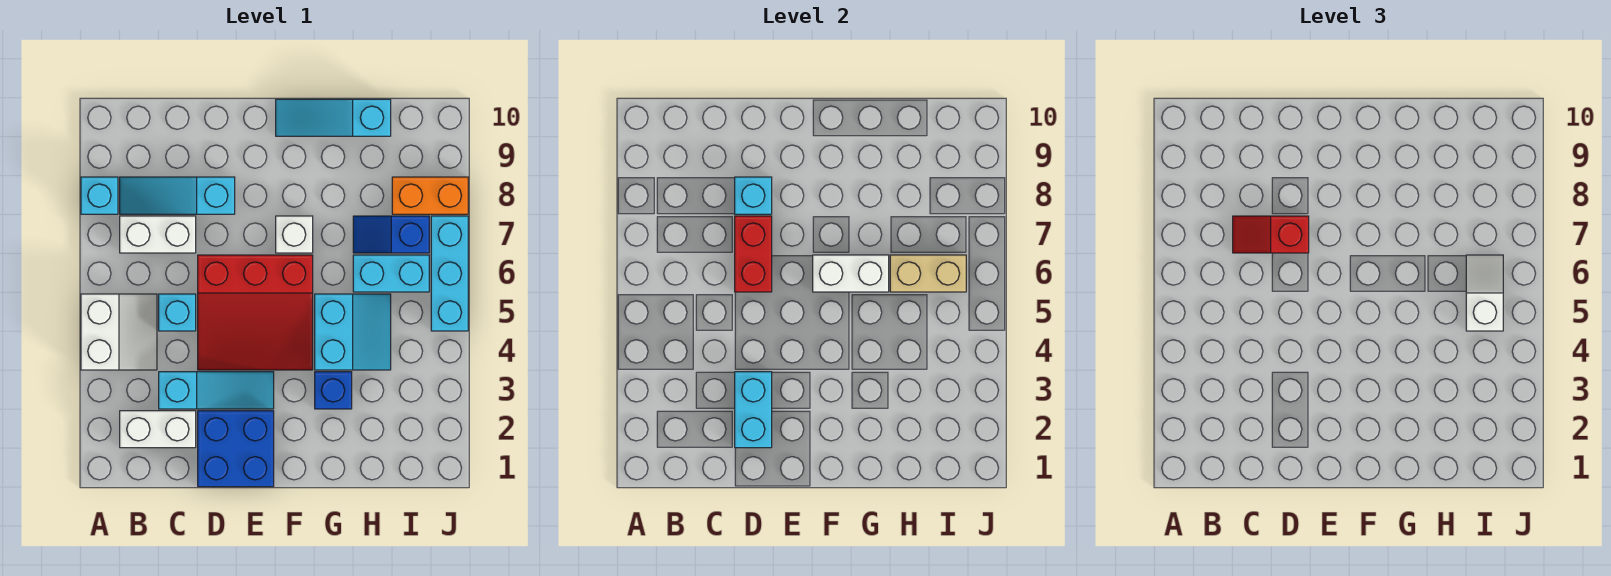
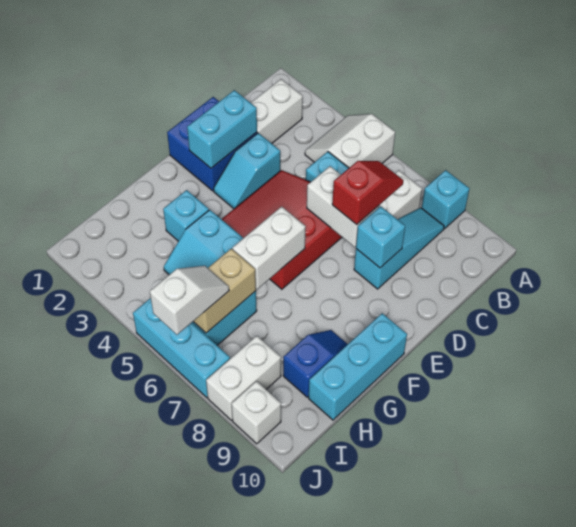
white slope A4:B5 level 1 top A -> white slope A4:B5 level 1 top 5
cyan slope C3:E3 level 1 top C -> cyan slope D3:E3 level 1 top D
cyan brick D2:D3 level 2 -> cyan brick D2:E2 level 2
red brick D6:D7 level 2 -> white brick D6:D7 level 2
white brick F7 level 1 -> white brick J9 level 1
cyan slope F10:H10 level 1 top H -> cyan brick F10:H10 level 1
blue brick G3 level 1 -> cyan brick G3 level 1
blue slope H7:I7 level 1 top I -> blue slope G9:H9 level 1 top H
white slope I5:I6 level 3 top 5 -> white slope I6:J6 level 3 top J
orange brick I8:J8 level 1 -> white brick I8:J8 level 1

